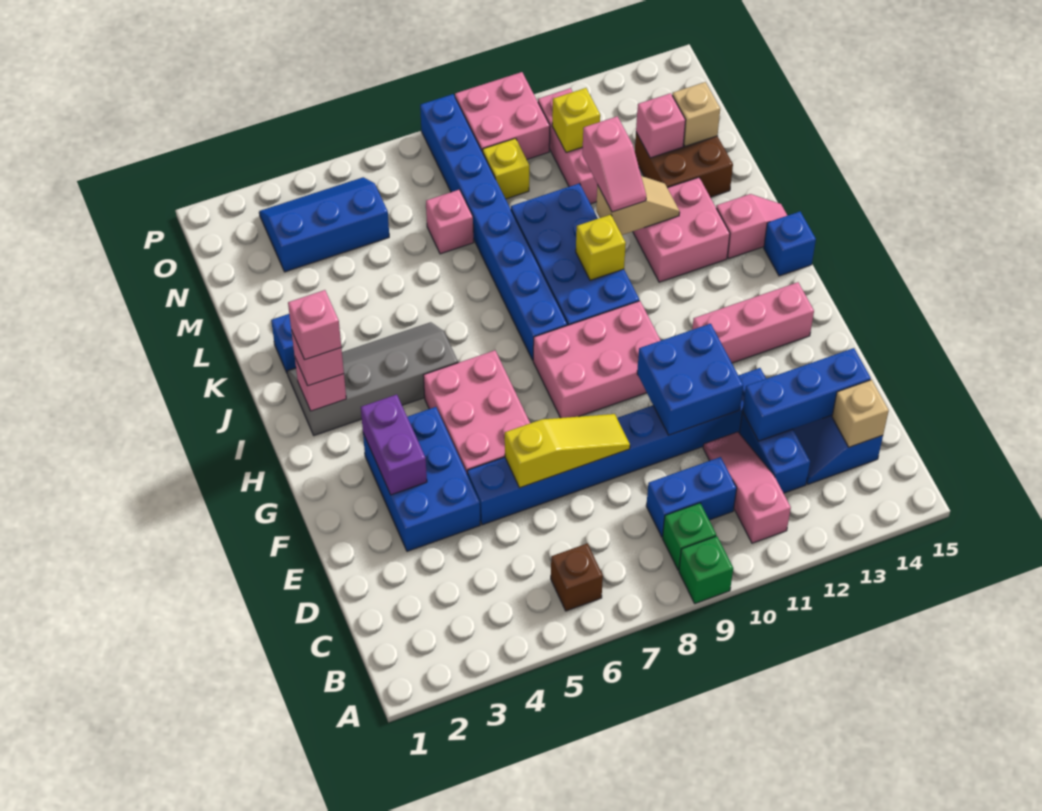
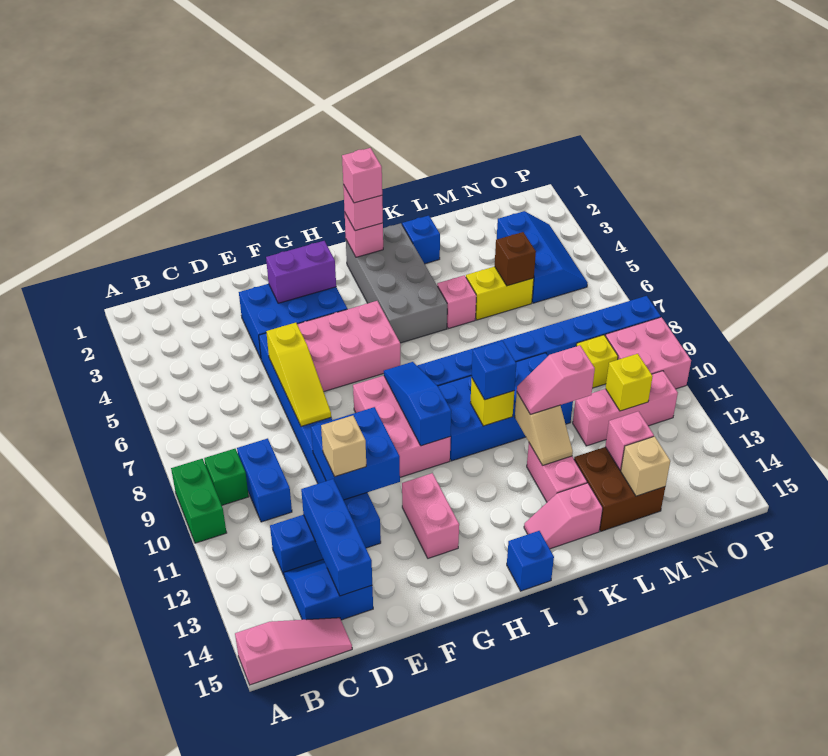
green brick A9 level 1 -> green brick A9:A10 level 1
brown brick B6 level 1 -> brown brick M5 level 2
pink slope B11:D11 level 1 top B -> pink slope A15:C15 level 1 top A
tan brick C14 level 2 -> tan brick E11 level 3
pink brick G12:G14 level 1 -> pink brick G12:G13 level 1
none -> blue slope H8:H10 level 2 top 10
grey slope I2:J5 level 1 top I -> grey brick I2:J5 level 1
none -> blue brick J10 level 3
pink brick J12:K13 level 1 -> pink brick K12:K13 level 1
pink slope J14:J15 level 1 top 14 -> pink slope J14:K14 level 1 top K
none -> yellow brick L5:M5 level 1
pink brick M7 level 1 -> pink brick K5 level 1

